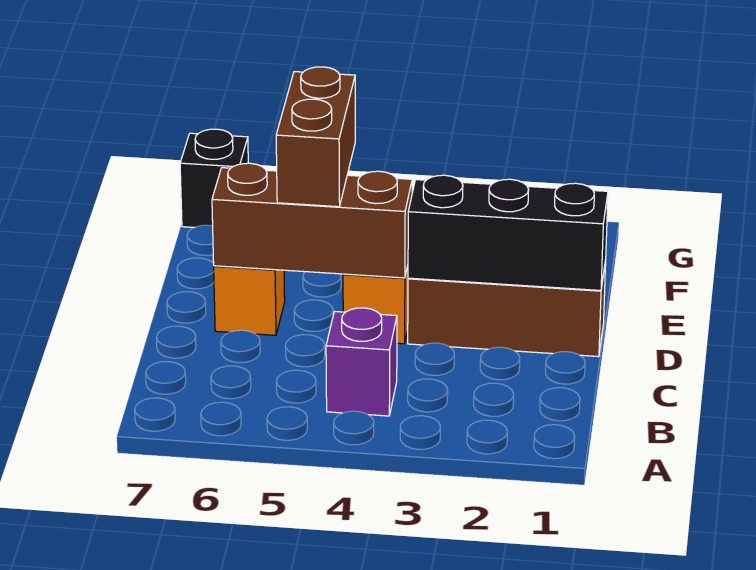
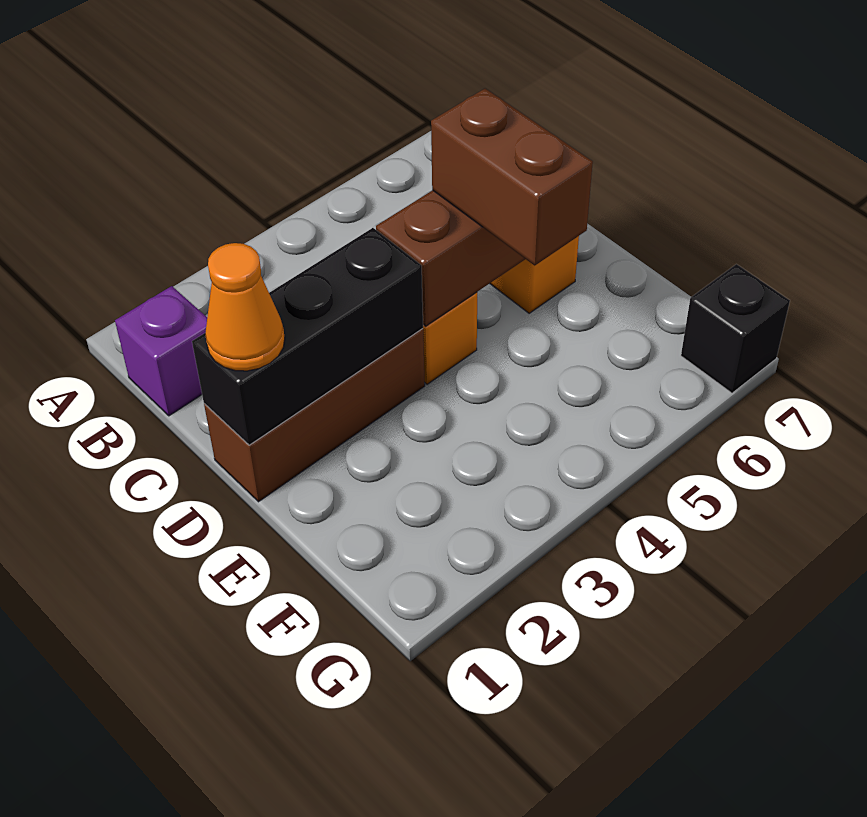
purple brick B4 level 1 -> purple brick B1 level 1
none -> orange cone D1 level 3

